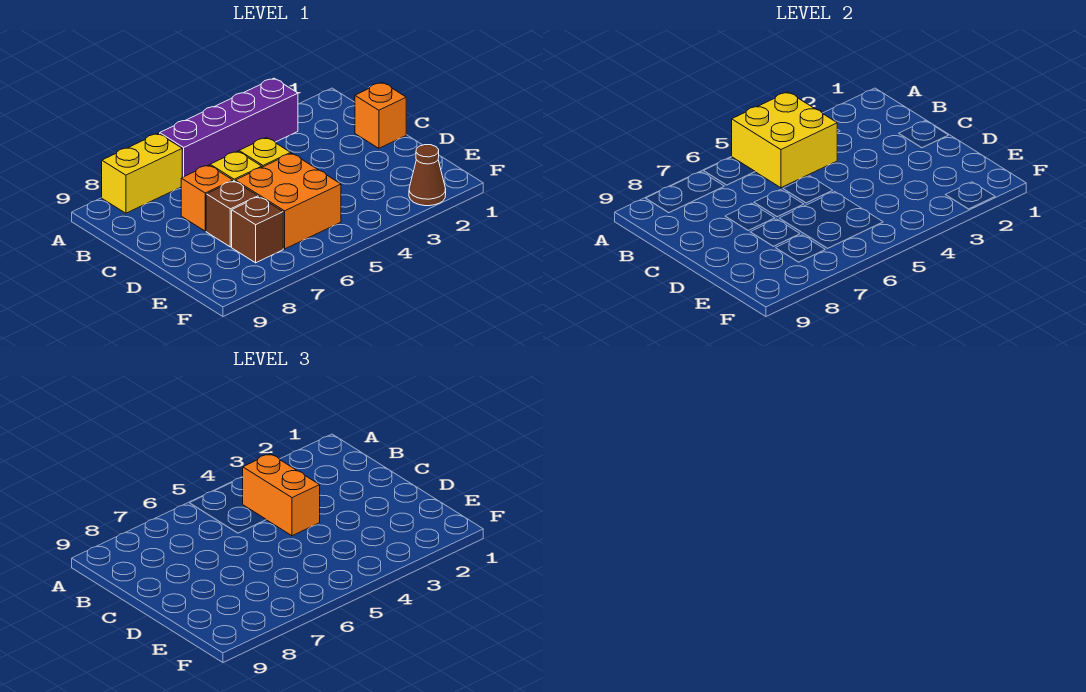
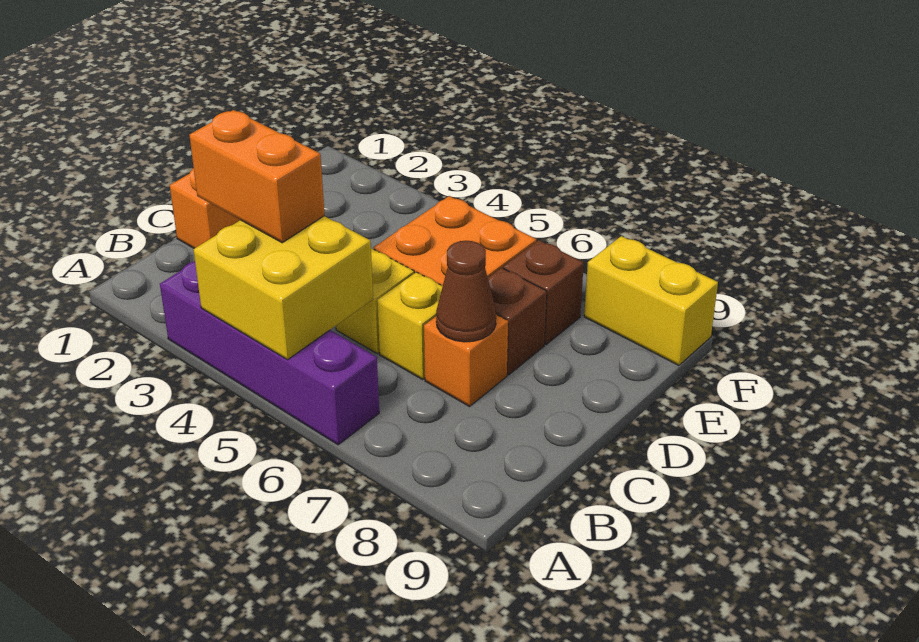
yellow brick A7:A8 level 1 -> yellow brick F8:F9 level 1
orange brick B4:C4 level 3 -> orange brick B3:B4 level 3
brown cone F2 level 1 -> brown cone C7 level 2

